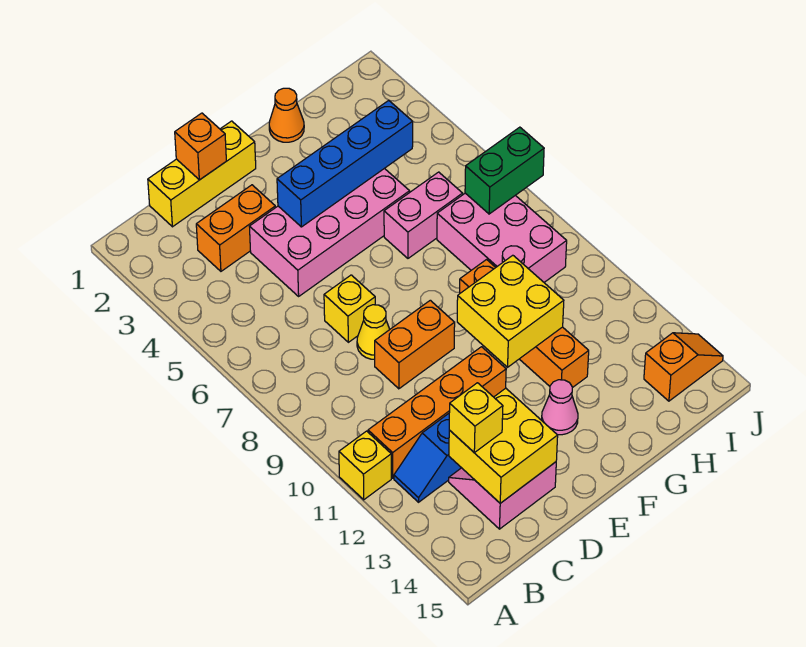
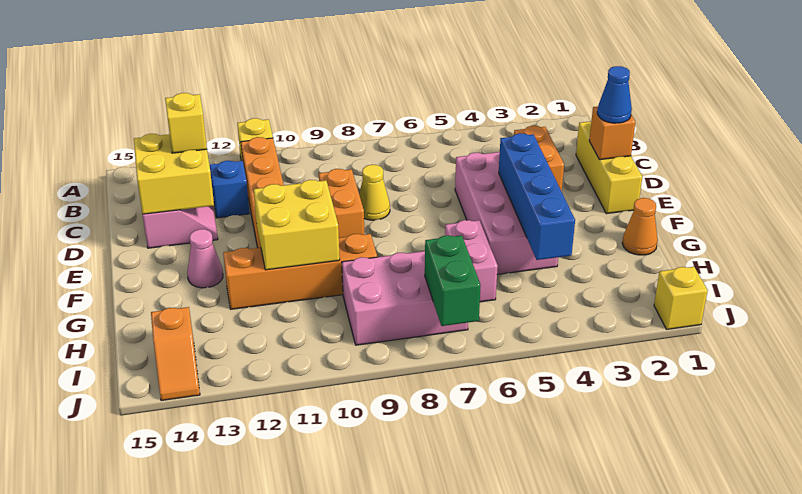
none -> blue cone D1 level 3
yellow brick D7 level 1 -> yellow brick J1 level 1

